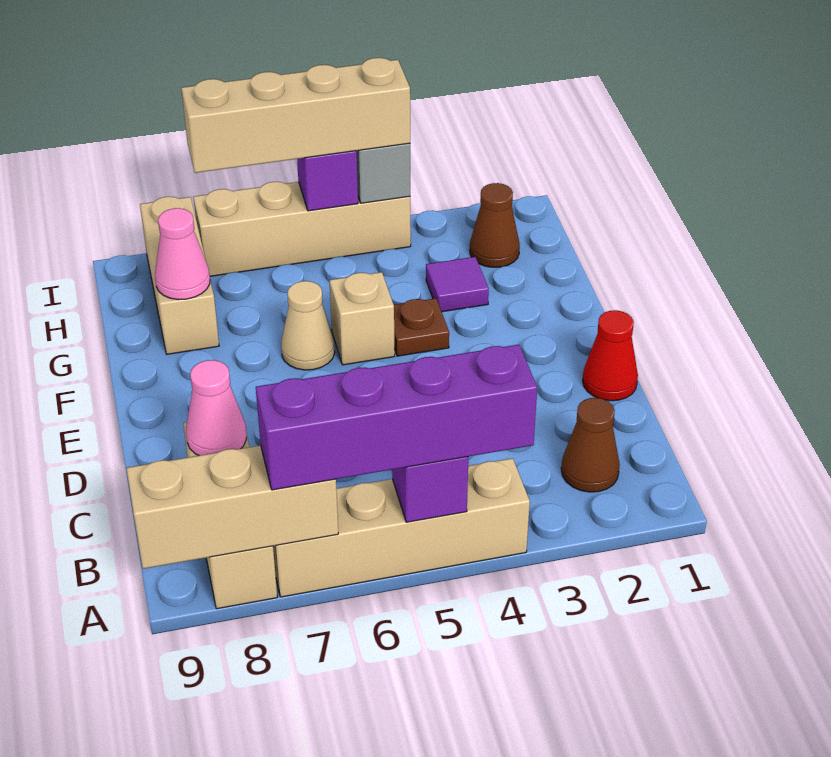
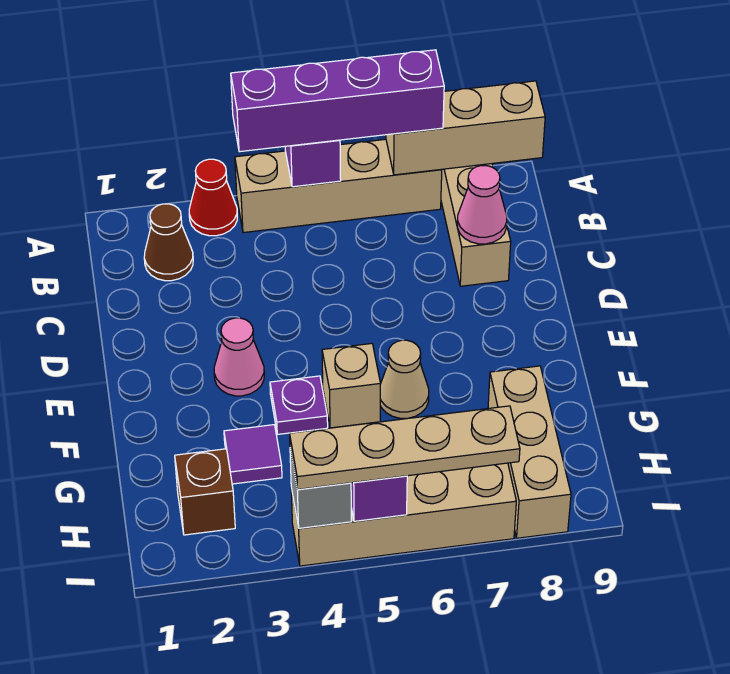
red cone D1 level 1 -> red cone A3 level 1
brown plate F4 level 1 -> purple plate F4 level 1
pink cone G8 level 2 -> pink cone E3 level 1
brown cone H2 level 1 -> brown brick H2 level 1
tan brick I4:I7 level 3 -> tan plate I4:I7 level 3

